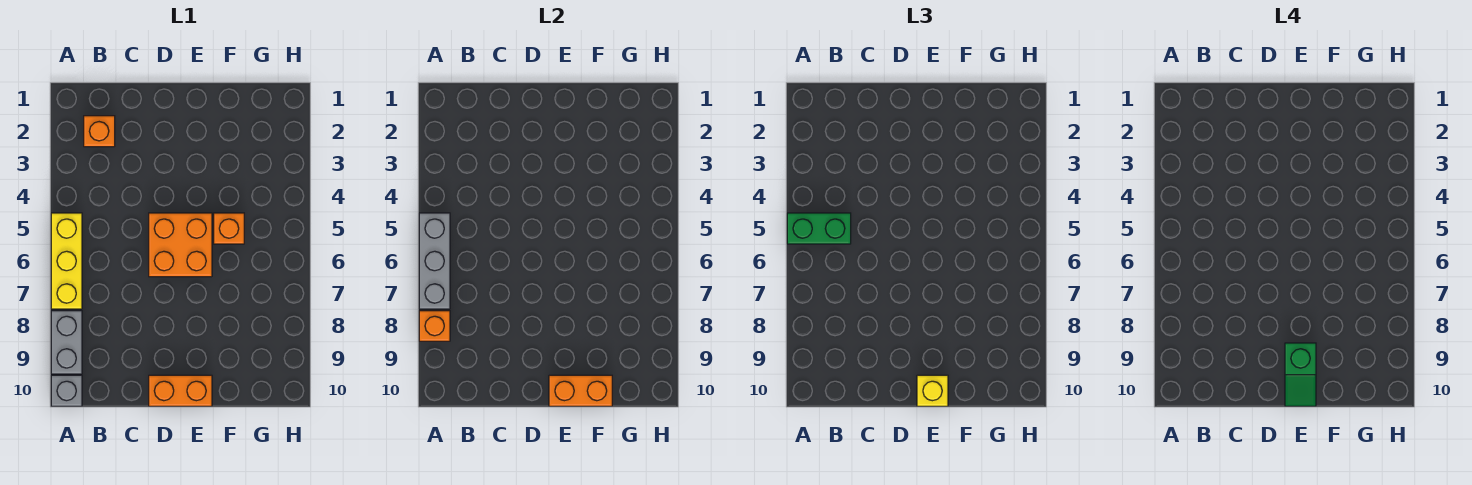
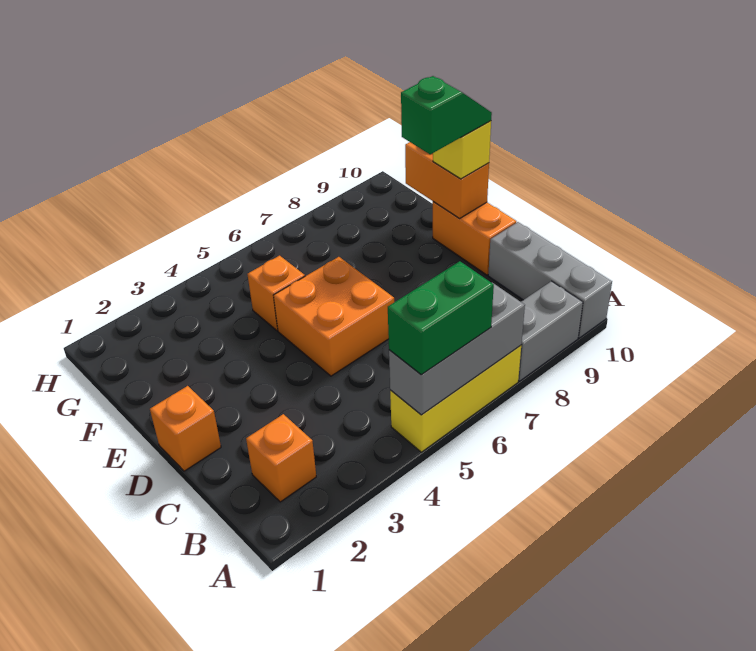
green brick A5:B5 level 3 -> green brick A5:A6 level 3
orange brick A8 level 2 -> orange brick D1 level 1
grey brick A10 level 1 -> grey brick A10:C10 level 1

